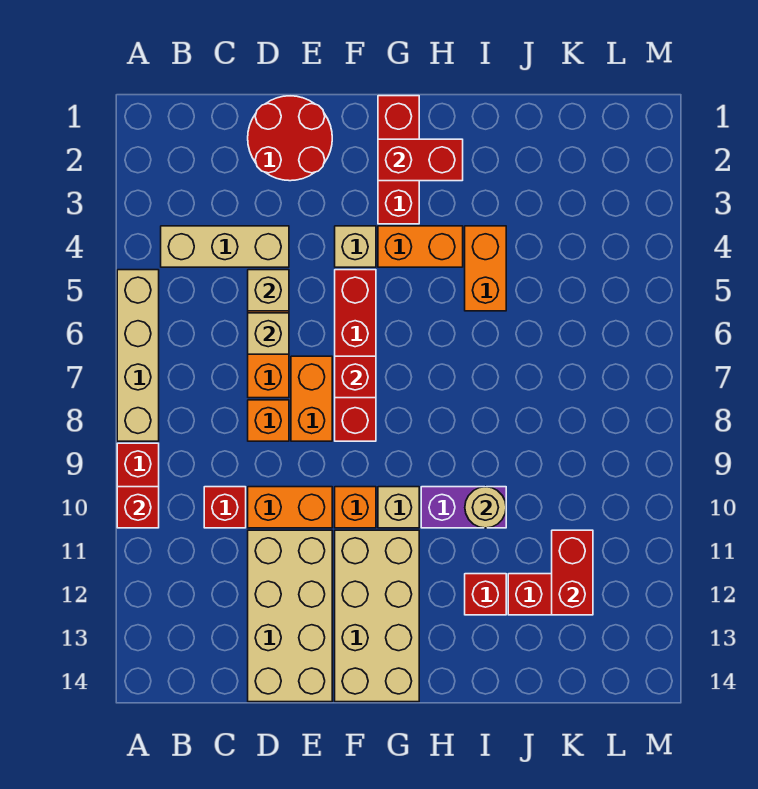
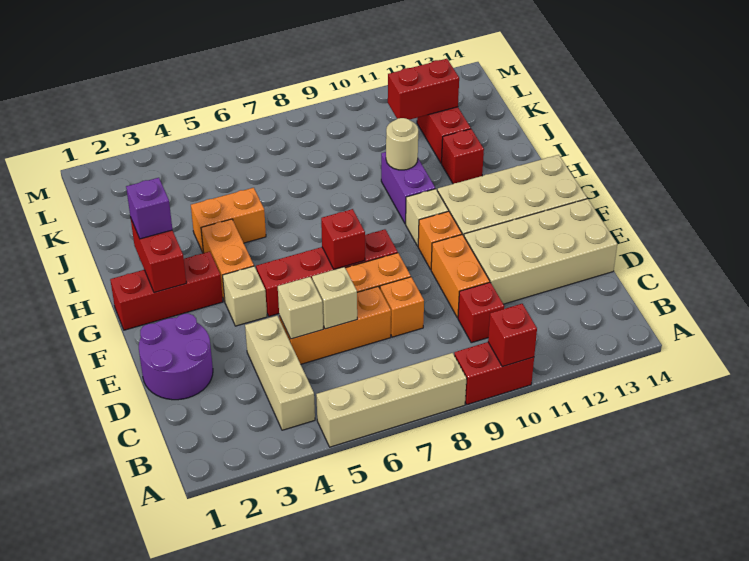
red round brick D1:E2 level 1 -> purple round brick D1:E2 level 1
none -> purple brick H2 level 3

